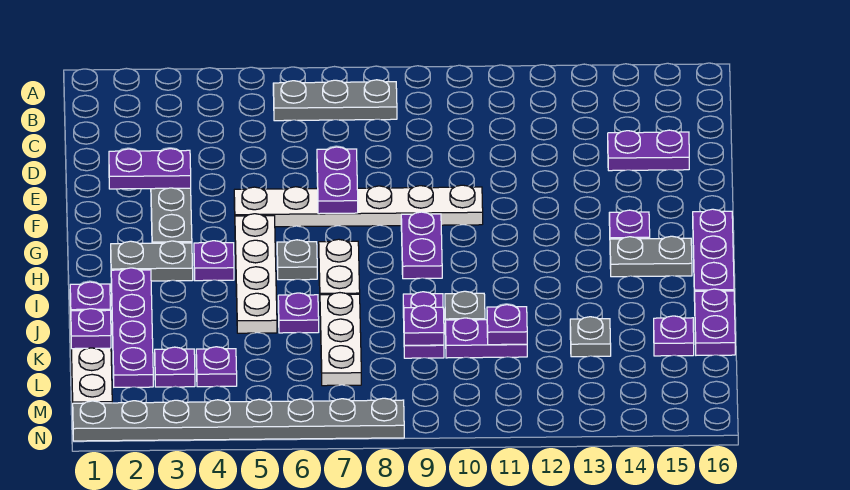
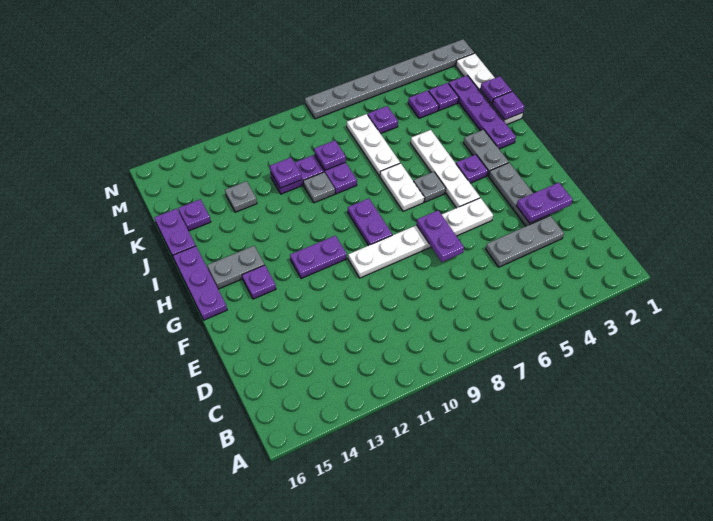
grey plate B6:B8 level 1 -> grey plate D3:D5 level 1
purple plate D14:D15 level 1 -> purple plate G11:G12 level 1
grey plate H2:H3 level 1 -> grey plate H3:I3 level 1
purple plate J6 level 1 -> purple plate L6 level 1

